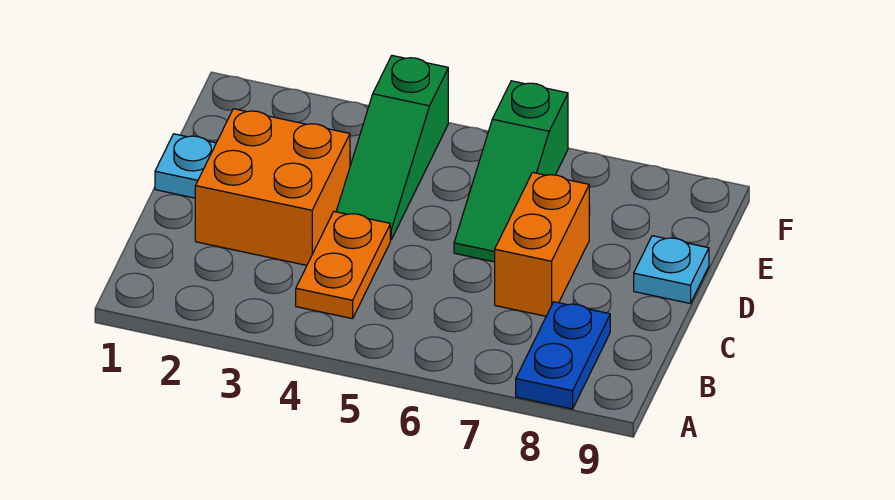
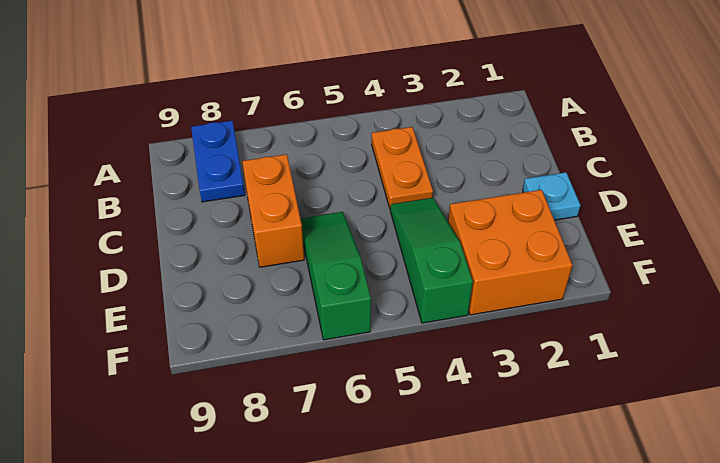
orange brick C2:D3 level 1 -> orange brick E2:F3 level 1
cyan plate D9 level 1 -> none

